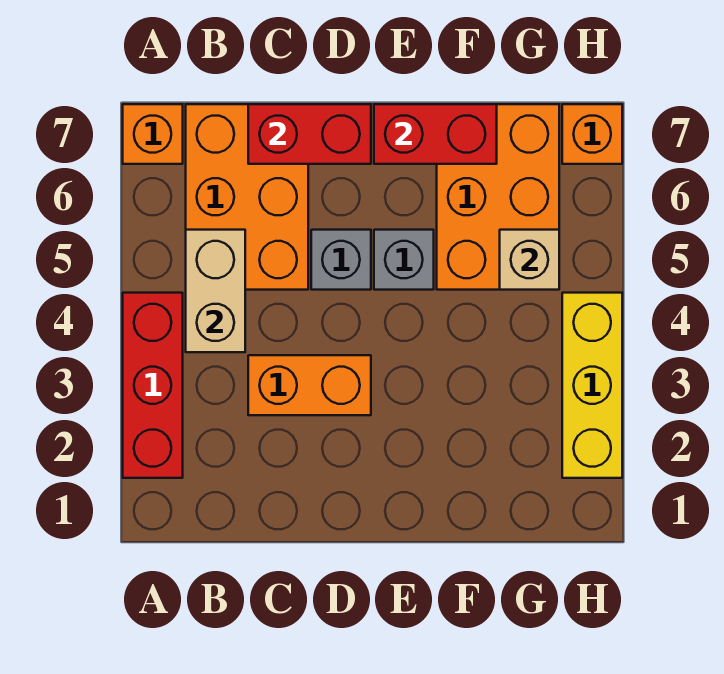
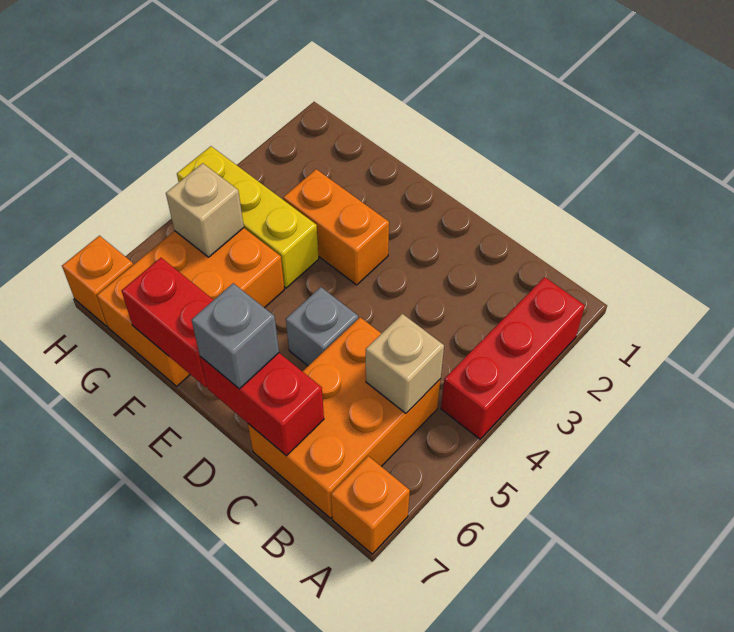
tan brick B4:B5 level 2 -> tan brick B5 level 2
orange brick C3:D3 level 1 -> orange brick E3:F3 level 1
grey brick E5 level 1 -> grey brick D7 level 3
yellow brick H2:H4 level 1 -> yellow brick F4:H4 level 1

